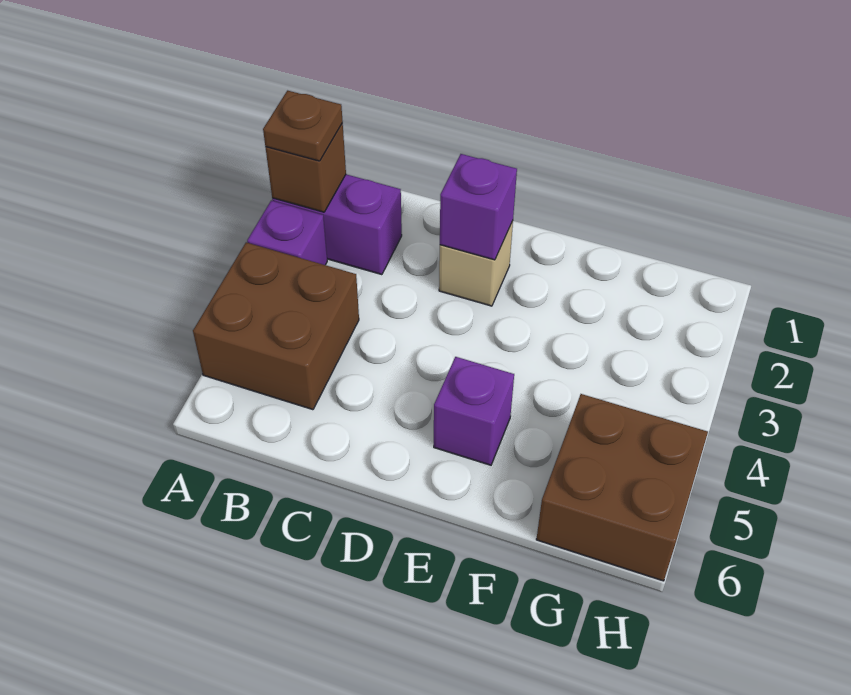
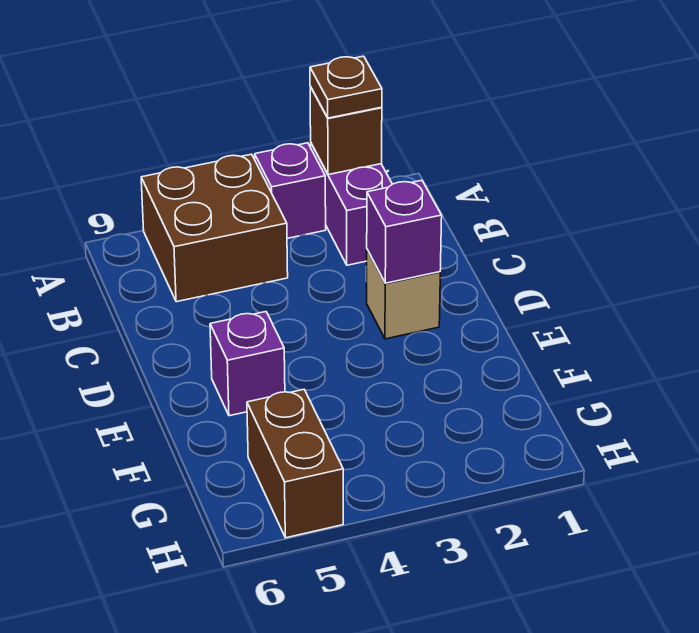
brown brick G5:H6 level 1 -> brown brick G5:H5 level 1

